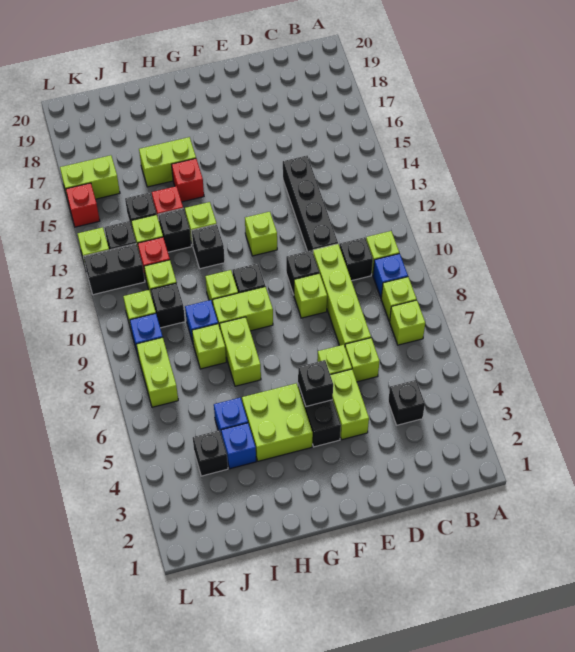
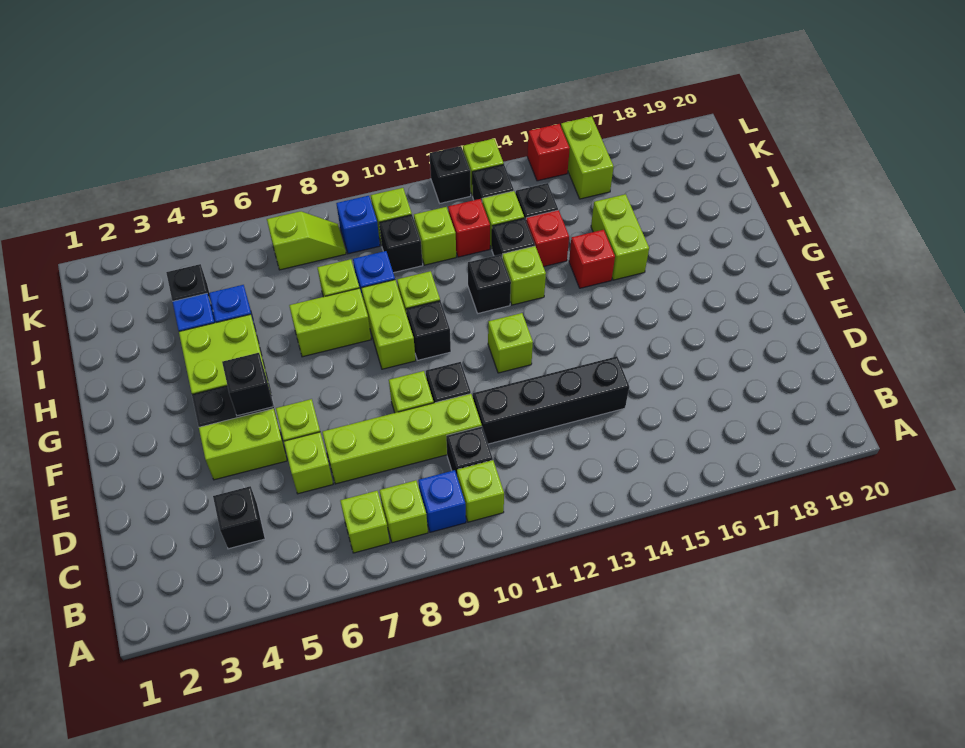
lime brick K7:K8 level 1 -> lime slope K7:K8 level 1 top 7
black brick K12:L12 level 1 -> black brick L12 level 1

